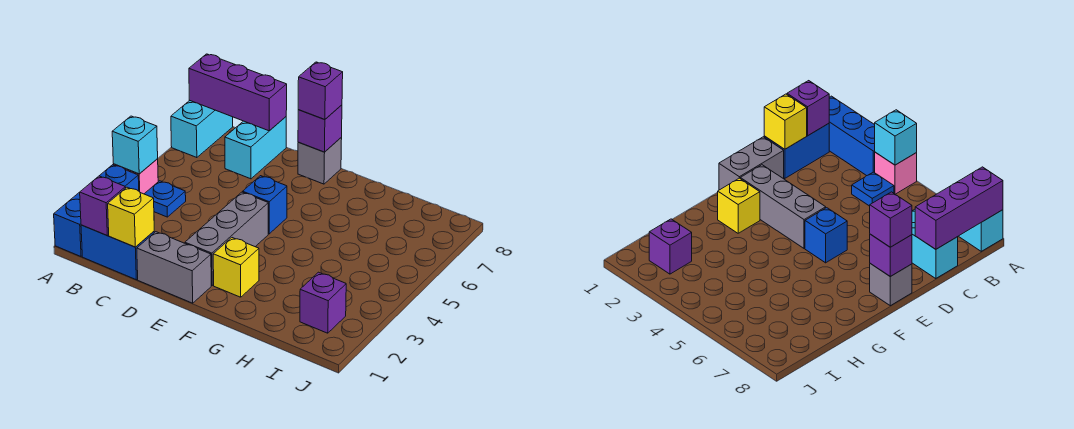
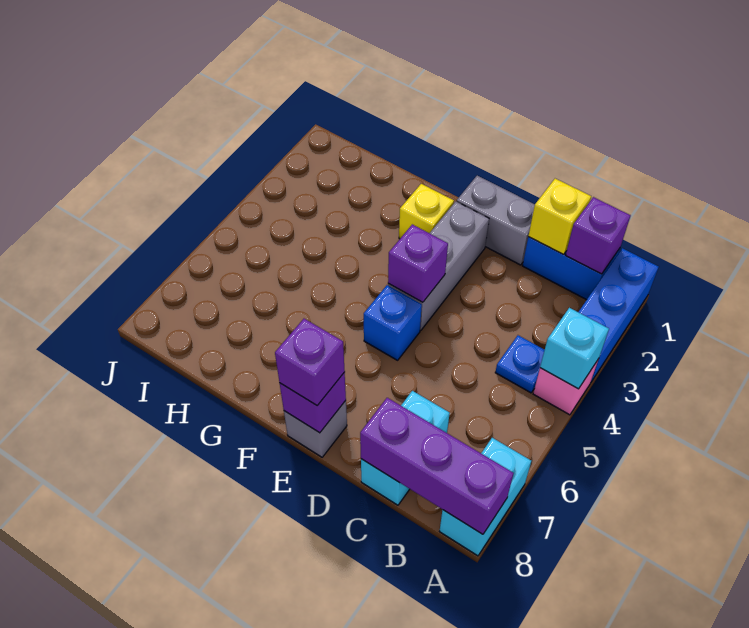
purple brick I2 level 1 -> purple brick E4 level 2

